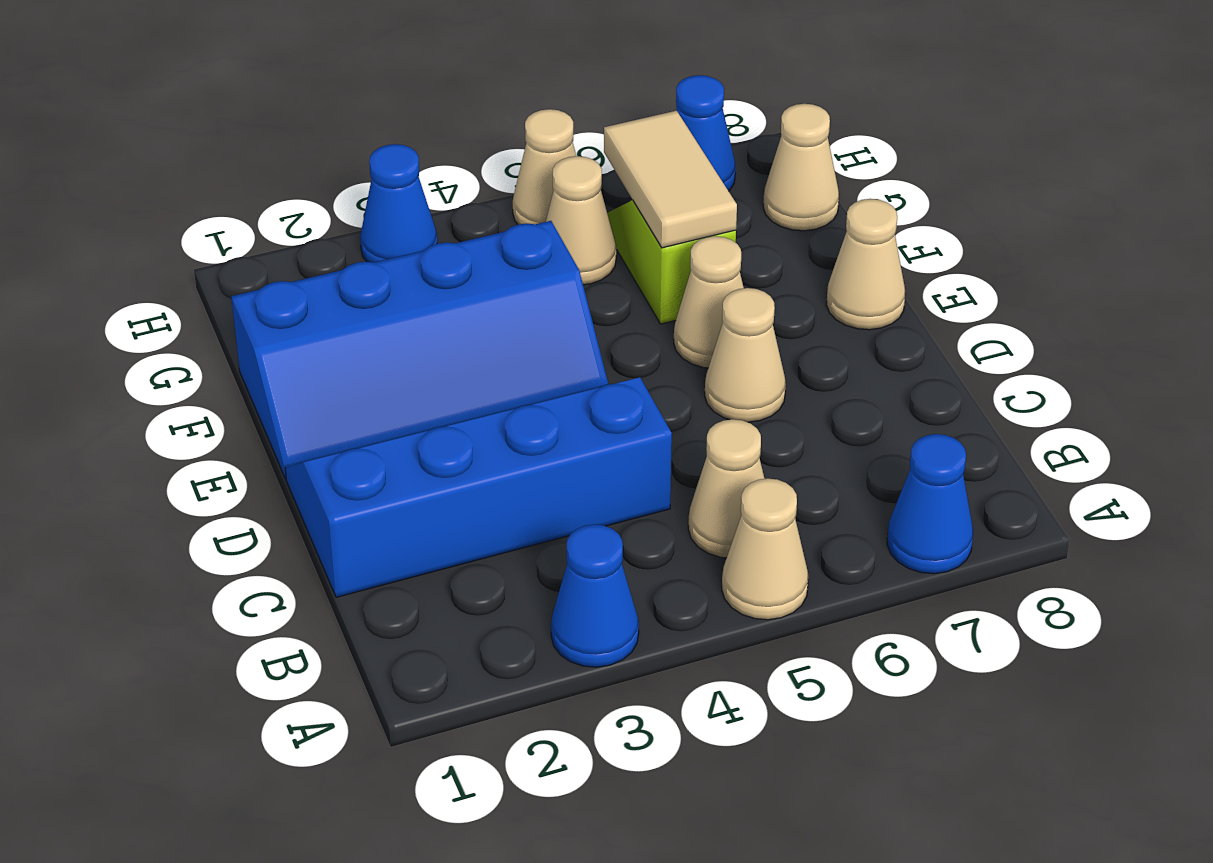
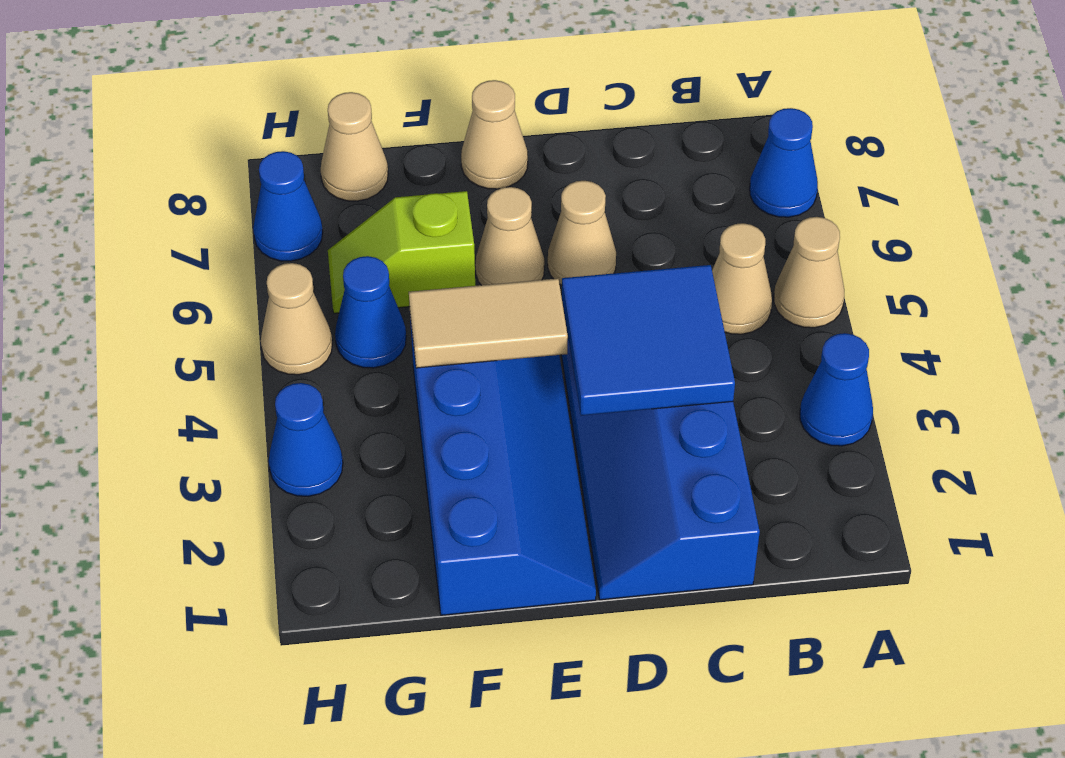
none -> blue tile C3:D4 level 2
tan tile F6:G6 level 2 -> tan tile E4:F4 level 2
tan cone G5 level 1 -> blue cone G5 level 1

